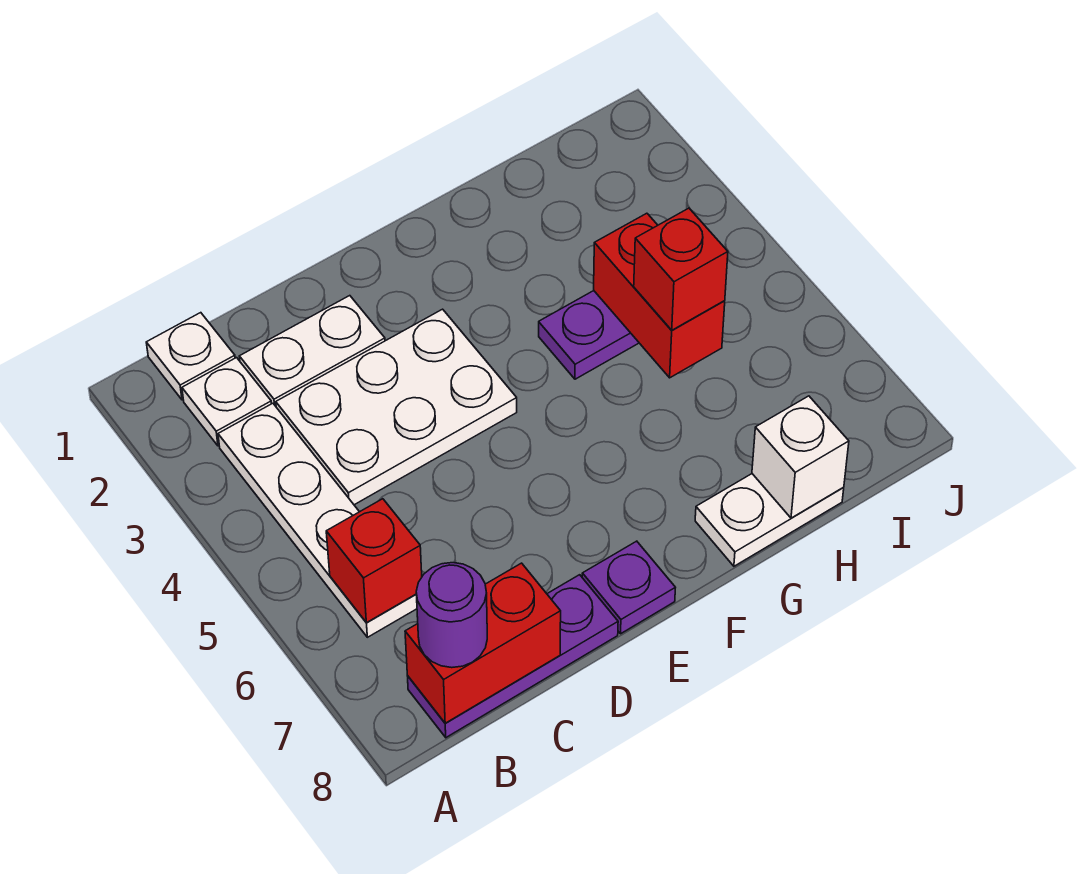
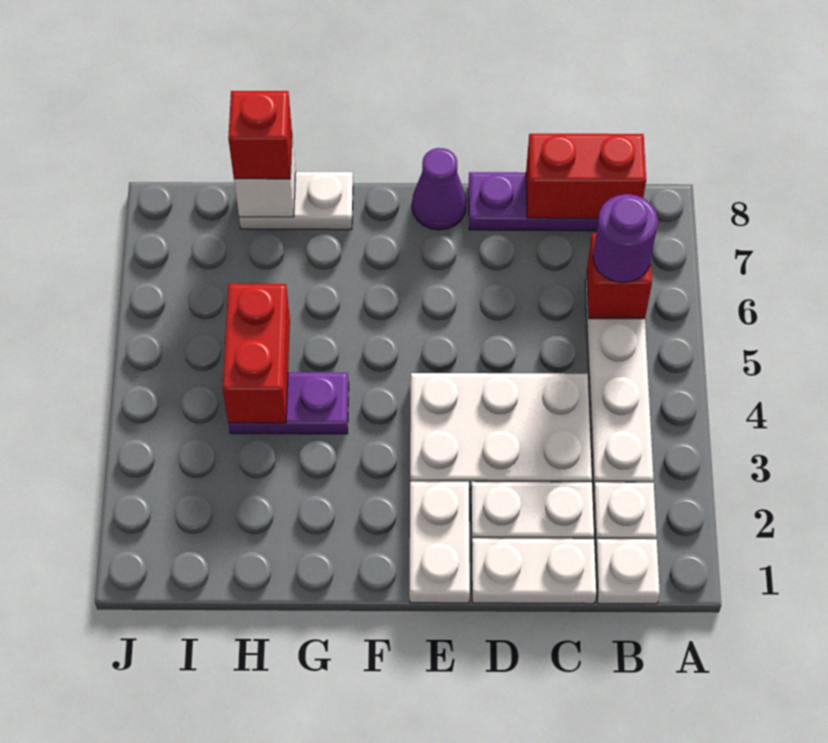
purple round brick B8 level 3 -> purple round brick B6 level 3
none -> white plate C1:D1 level 1
none -> white plate E1:E2 level 1
purple plate E8 level 1 -> purple cone E8 level 1
red brick H5 level 3 -> red brick H8 level 3

